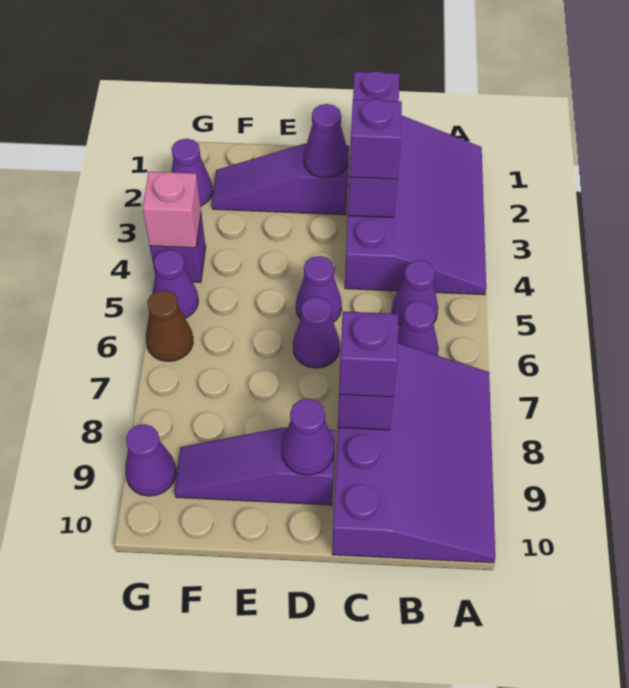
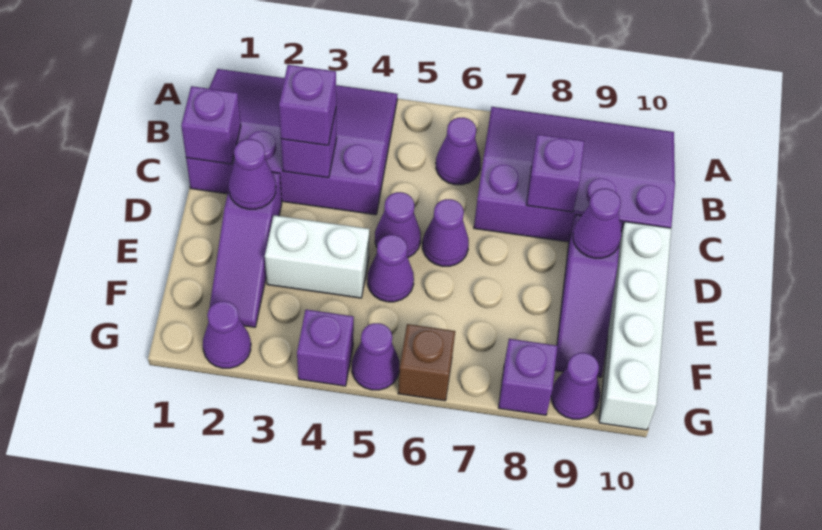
purple cone B5 level 1 -> purple cone E5 level 1
purple brick C8 level 3 -> purple brick G8 level 1
none -> white brick D10:G10 level 1
none -> white brick E3:E4 level 1
pink brick G4 level 2 -> none
brown cone G6 level 1 -> brown brick G6 level 1

